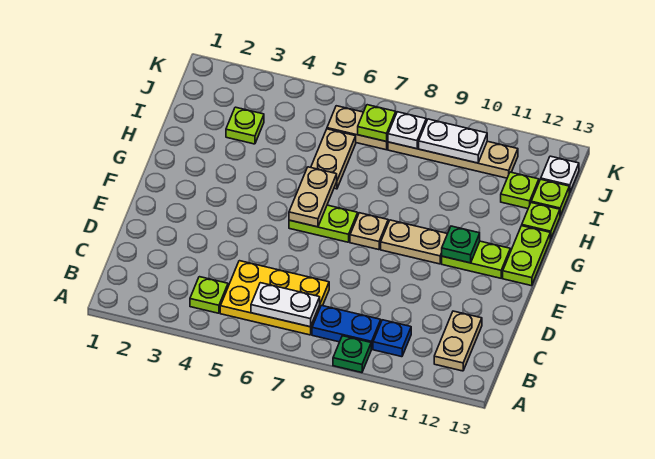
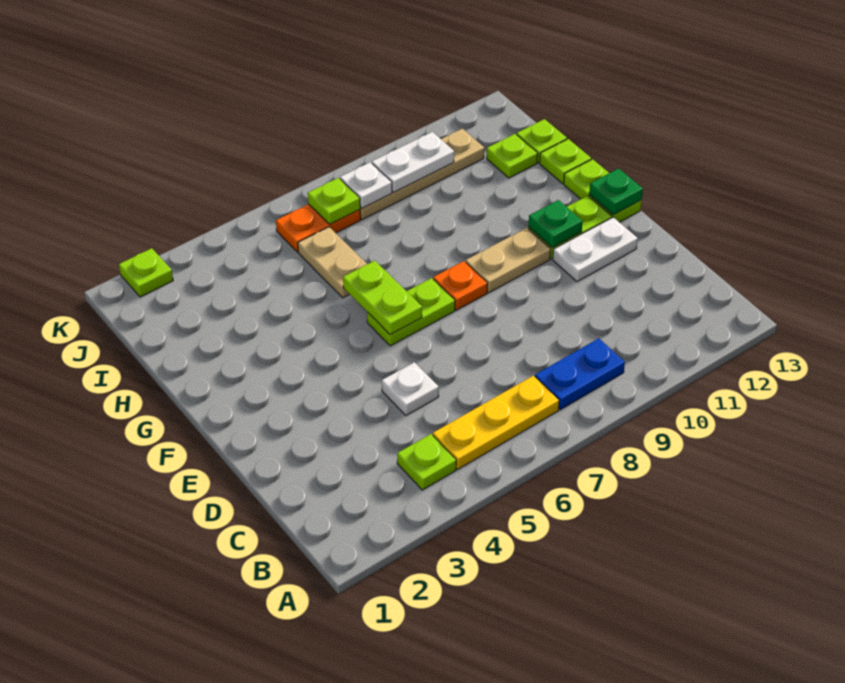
green plate A9 level 1 -> green plate F13 level 2
yellow plate B5:C7 level 1 -> yellow plate B5:B7 level 1
white plate B6:B7 level 2 -> white plate E11:E12 level 1
blue plate B10 level 1 -> none
tan plate B12:C12 level 1 -> none
tan plate F6:G6 level 2 -> lime plate F6:G6 level 2
tan plate F8 level 1 -> orange plate F8 level 1
lime plate I3 level 1 -> lime plate K2 level 1
tan plate J6:J7 level 1 -> orange plate J6:J7 level 1
white plate J13 level 1 -> white plate D5 level 1

